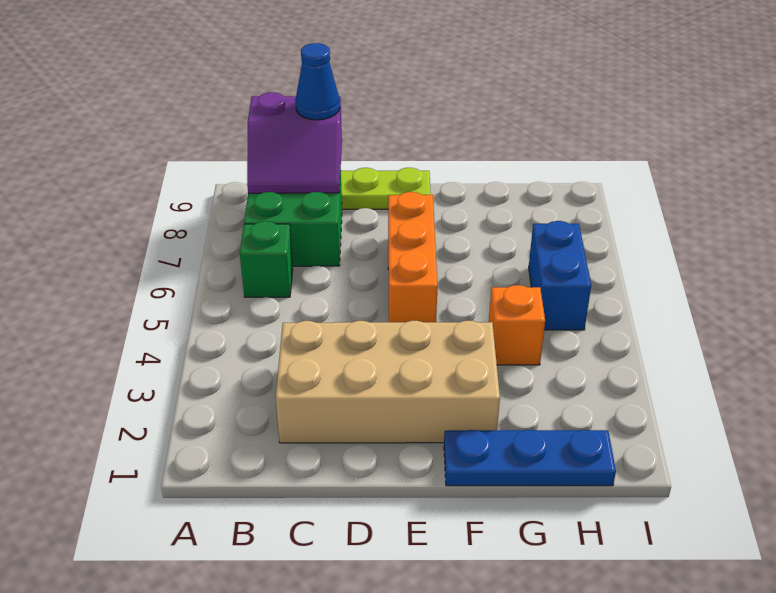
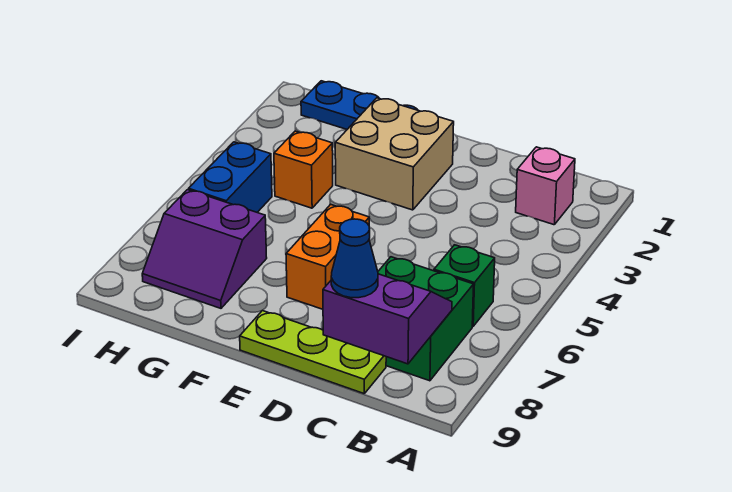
none -> pink brick B2 level 1
tan brick C2:F3 level 1 -> tan brick E2:F3 level 1
orange brick E5:E7 level 1 -> orange brick E6:E7 level 1
none -> purple slope G7:H8 level 1 top 7

